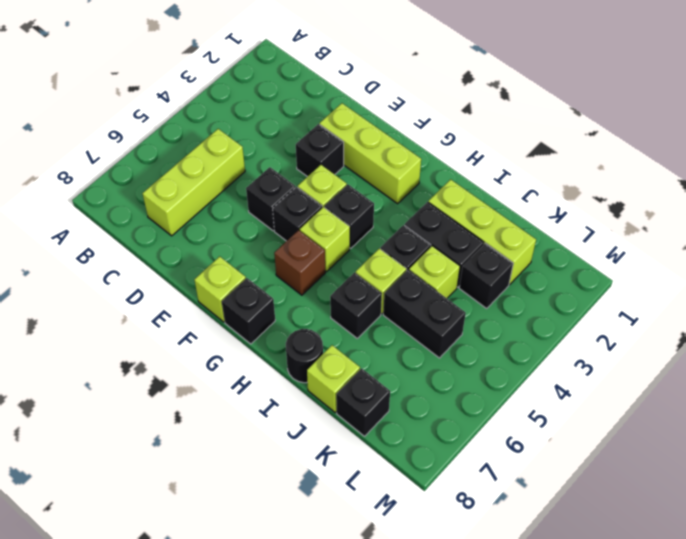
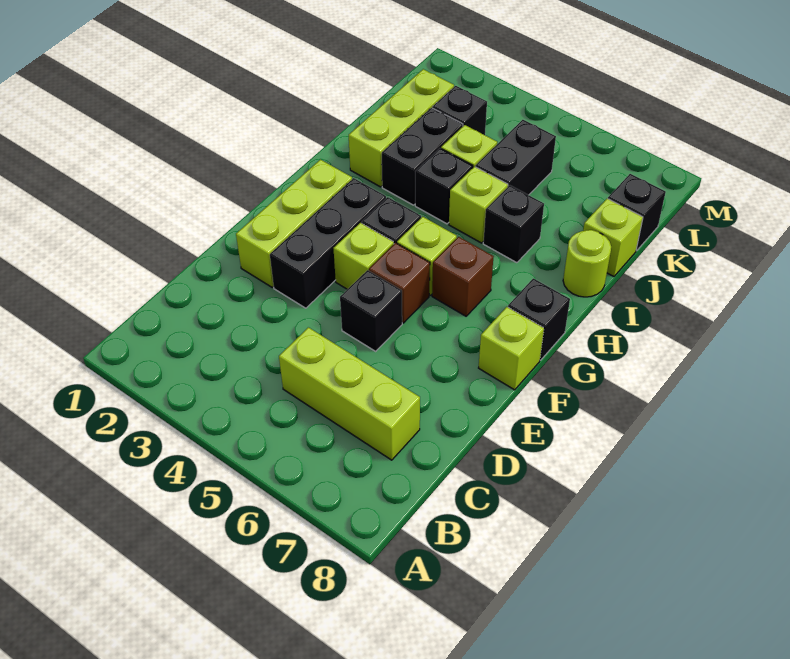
black brick E3 level 1 -> black brick E3:G3 level 1
black brick F5 level 1 -> brown brick F5 level 1
black round brick I8 level 1 -> lime round brick I8 level 1

